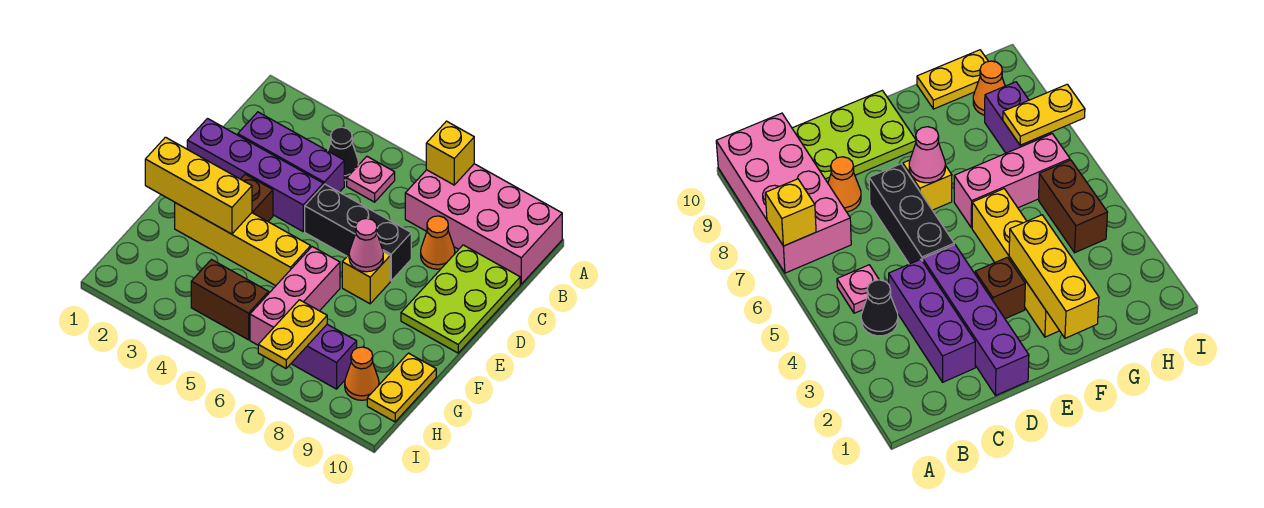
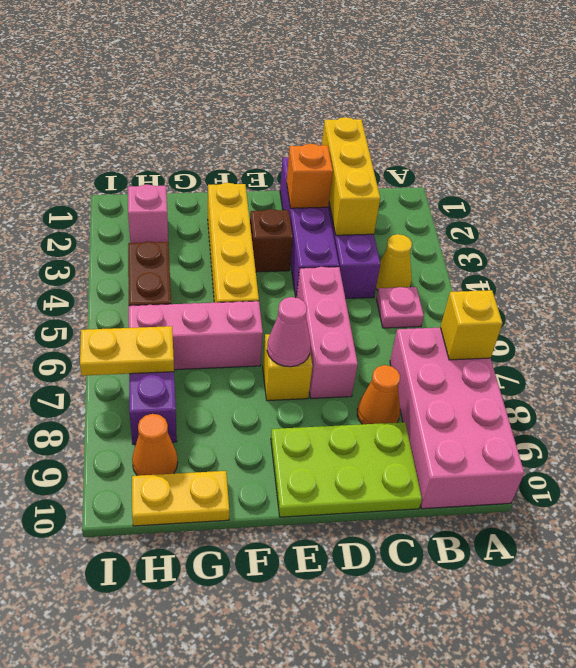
black cone B4 level 1 -> yellow cone B4 level 1
none -> orange brick D2 level 2
black brick D5:D7 level 1 -> pink brick D5:D7 level 1
yellow brick F1:F3 level 2 -> yellow brick C1:C3 level 2
none -> pink brick H2 level 1

